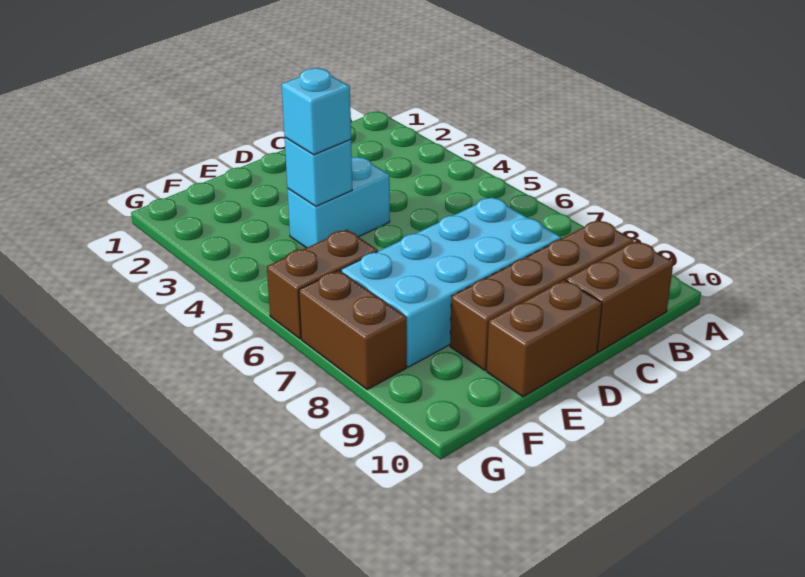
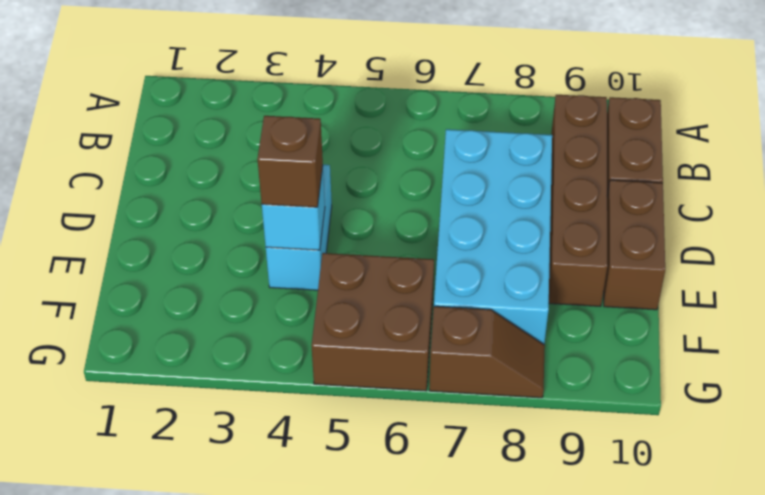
cyan brick E4 level 3 -> brown brick E4 level 3
brown brick F6:G6 level 1 -> brown brick F5:G6 level 1
brown brick G7:G8 level 1 -> brown slope G7:G8 level 1 top 7

